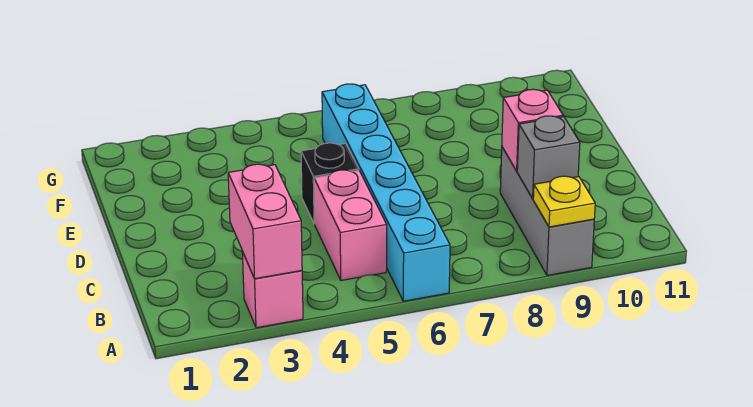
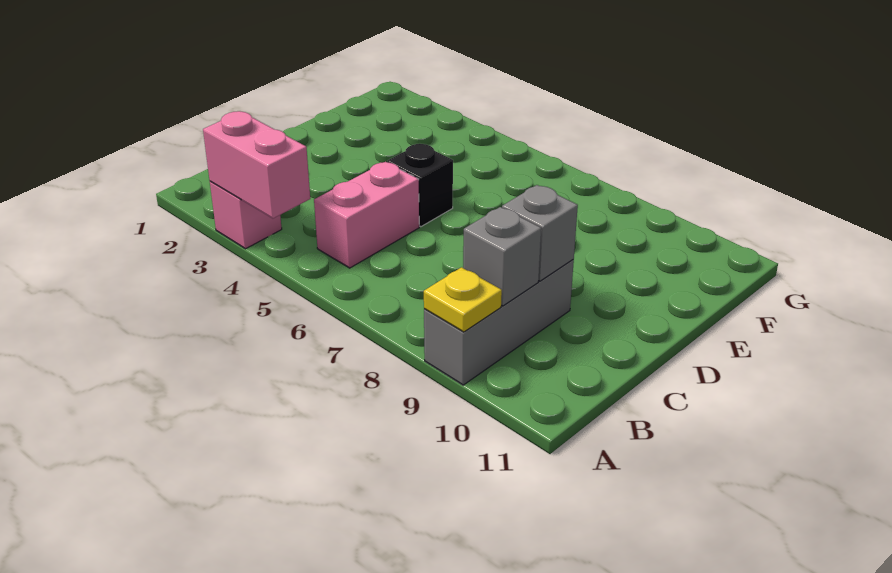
pink brick A3:B3 level 2 -> pink brick A3:A4 level 2
cyan brick A6:F6 level 1 -> none
pink brick C9 level 2 -> grey brick C9 level 2

